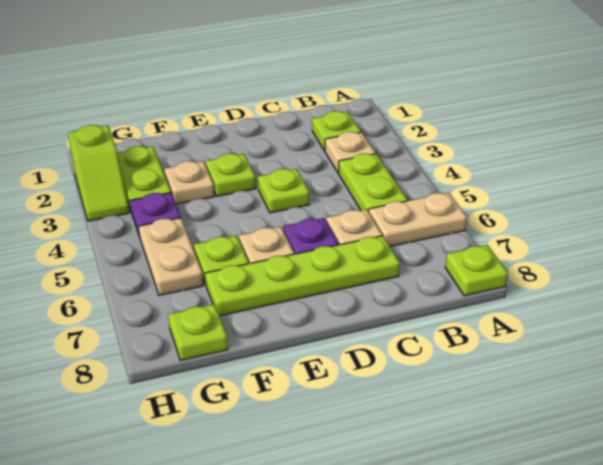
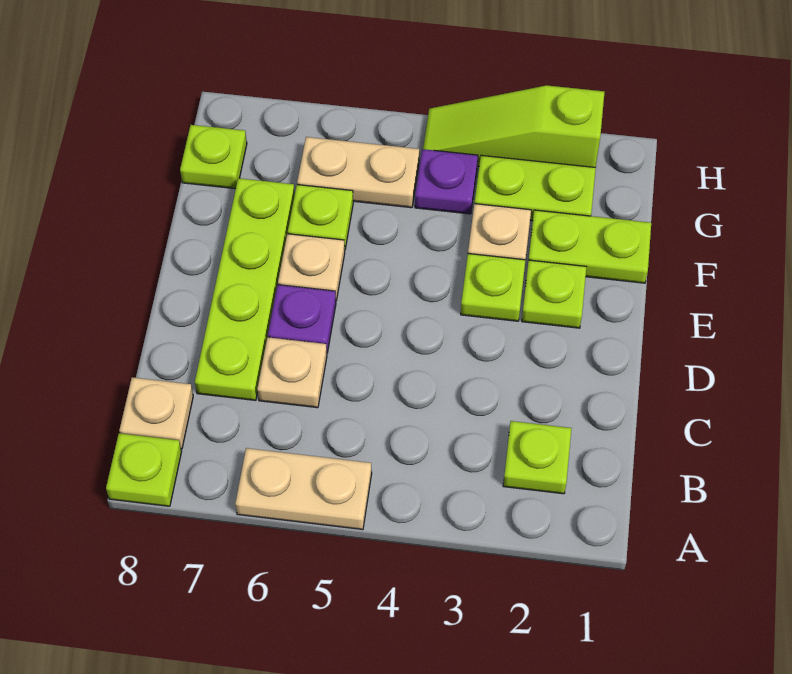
tan plate A6:B6 level 1 -> tan plate A5:A6 level 1
tan plate B3 level 1 -> tan plate B8 level 1
lime plate B4:B5 level 1 -> lime plate F1:F2 level 1
lime plate D4 level 1 -> lime plate E2 level 1
lime slope H2:H3 level 1 top 2 -> lime slope H2:H4 level 1 top 2

